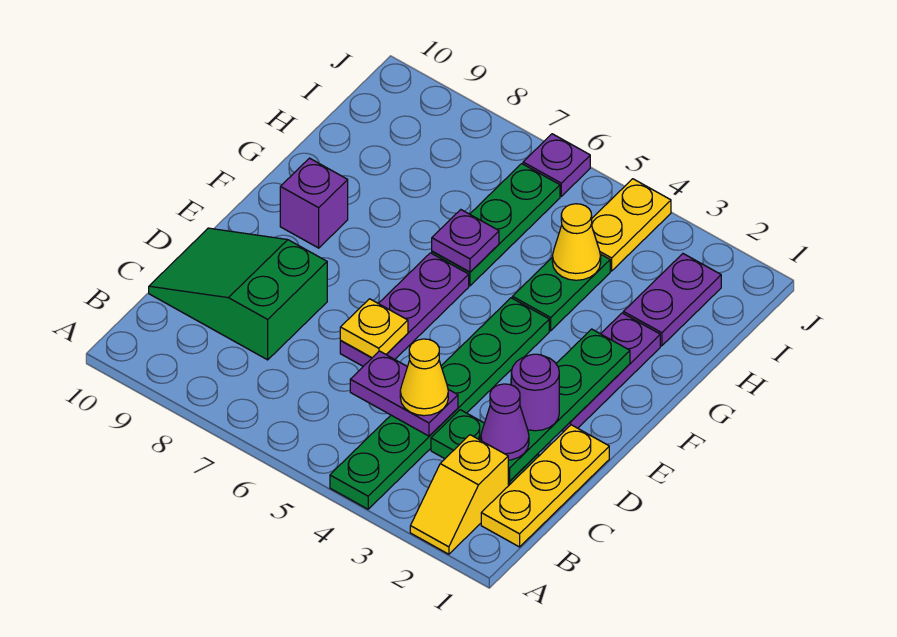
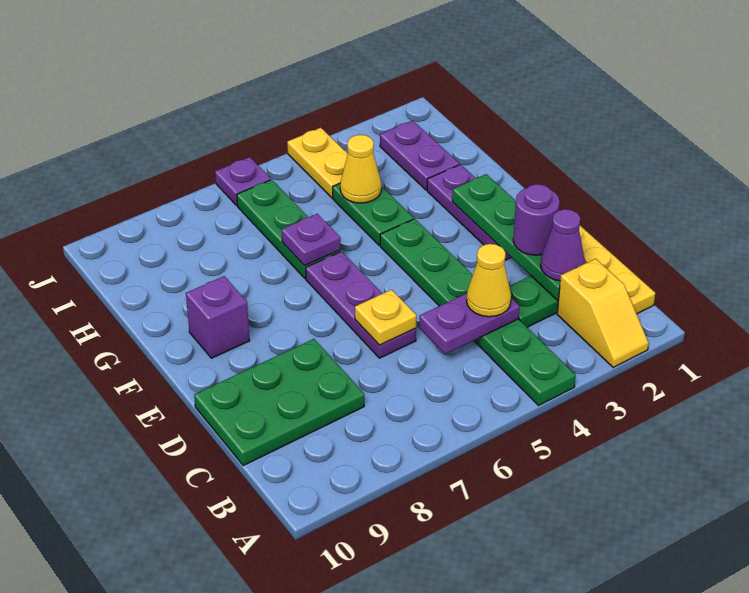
green slope C8:D10 level 1 top 8 -> green plate C8:D10 level 1

